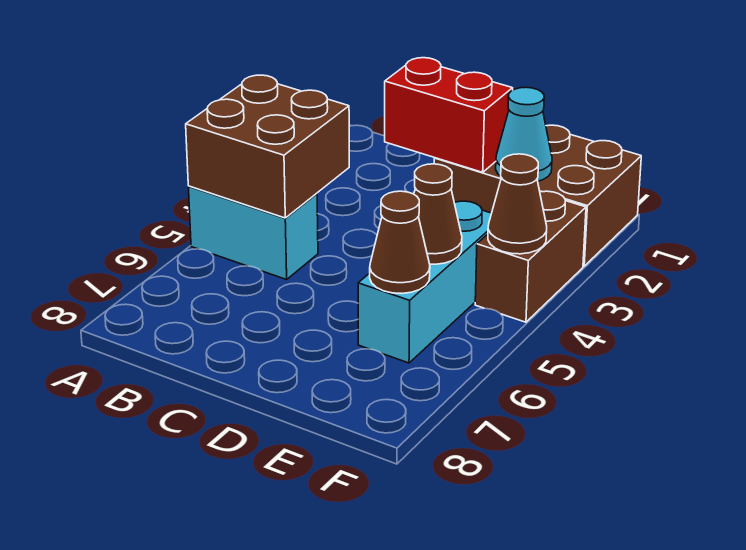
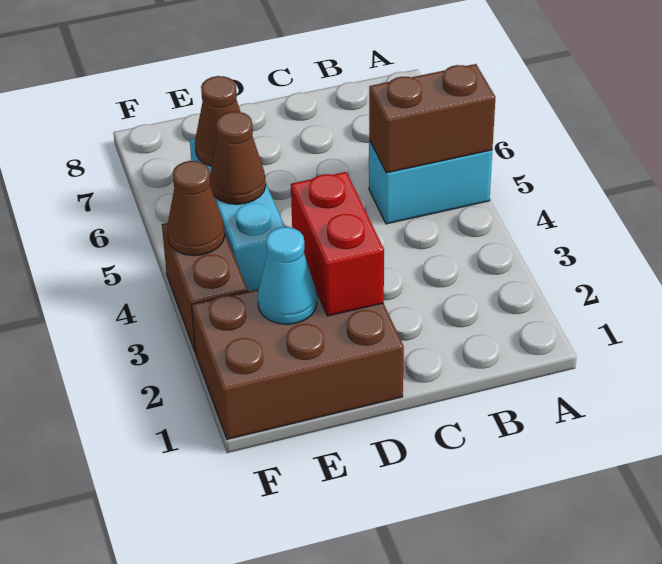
brown brick A4:B5 level 2 -> brown brick A5:B5 level 2
red brick C2:D2 level 2 -> red brick D2:D3 level 2

